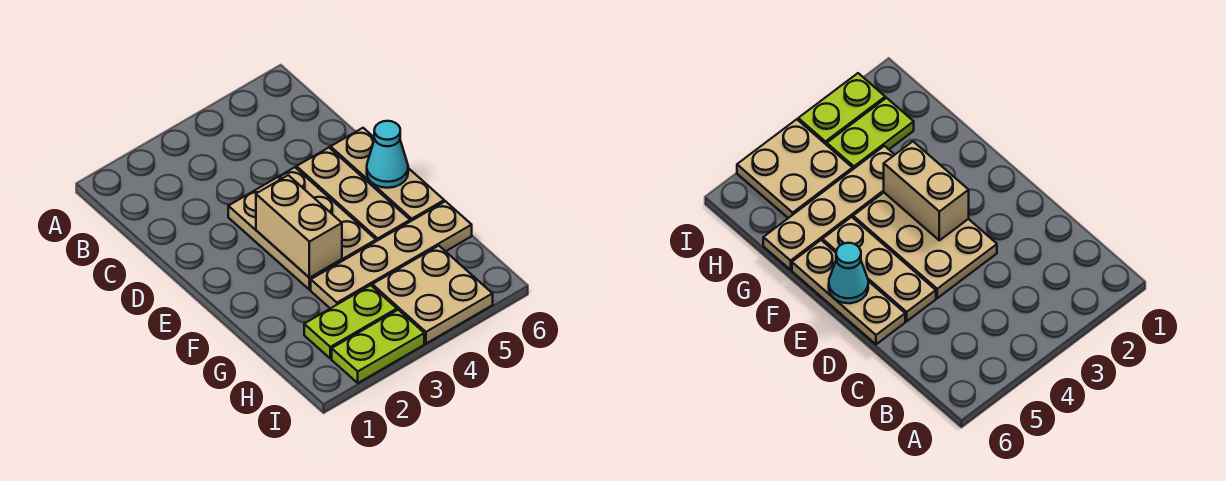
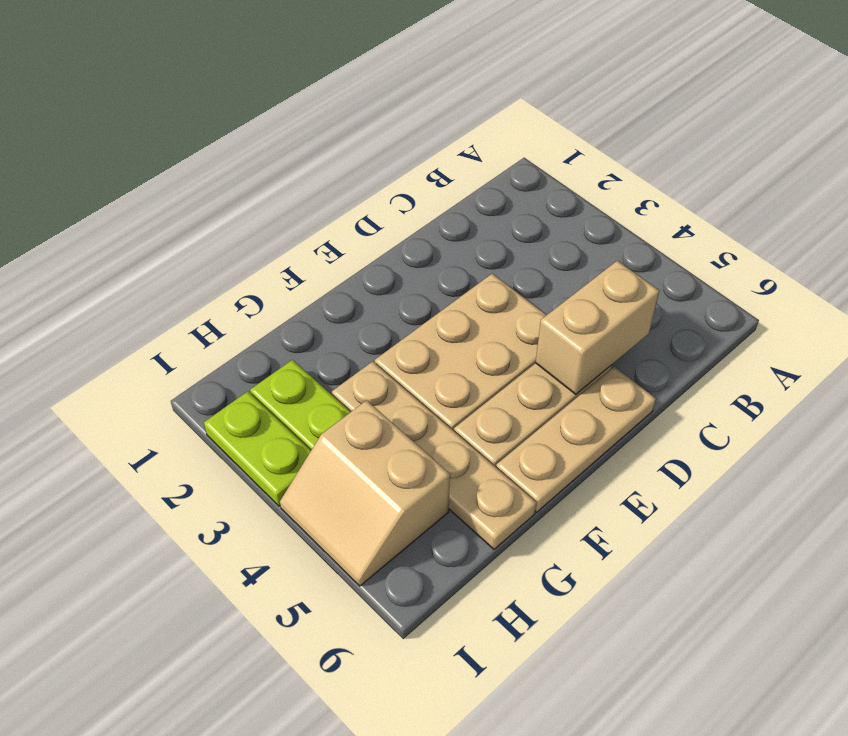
tan brick E3:F3 level 2 -> tan brick C5:D5 level 2
cyan cone E6 level 2 -> none
tan plate H4:I5 level 1 -> tan slope H4:I5 level 1 top H

